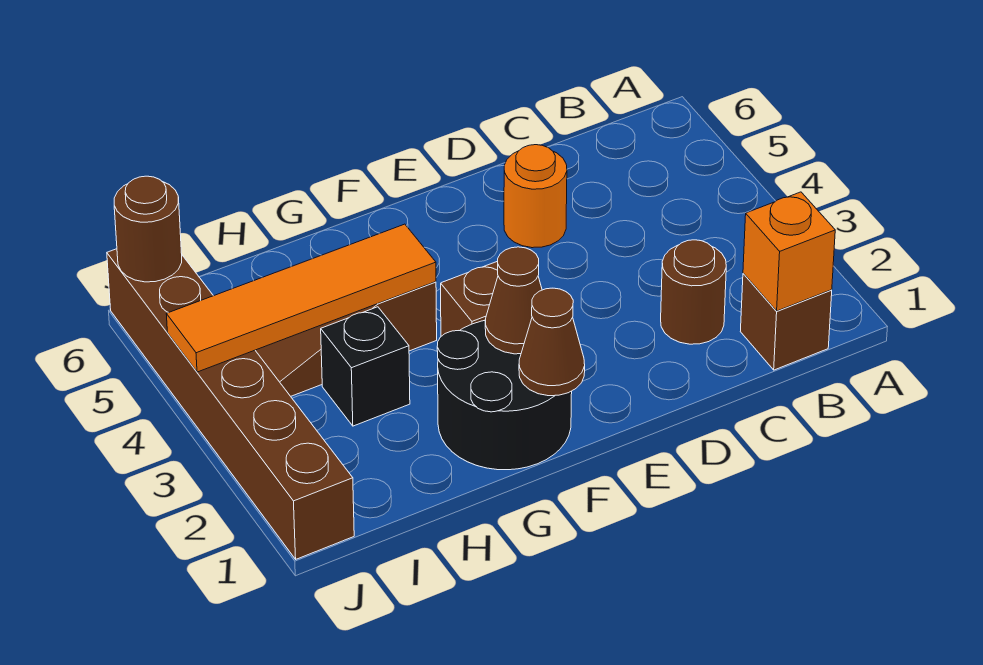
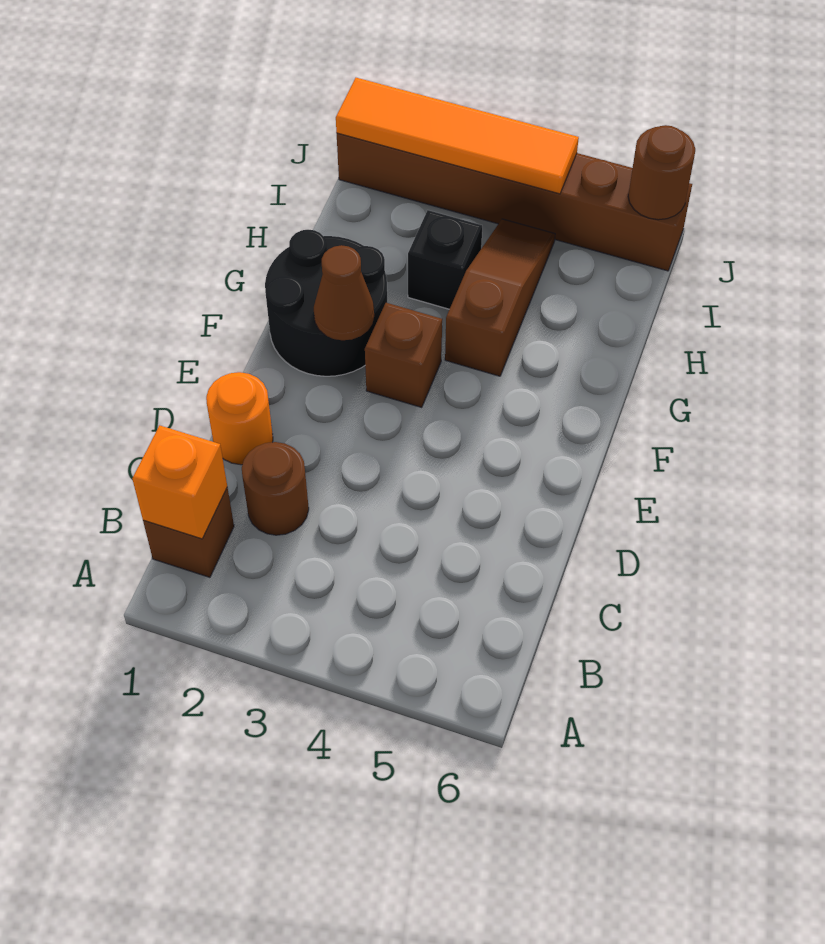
orange round brick D5 level 1 -> orange round brick D1 level 1
brown cone F1 level 2 -> none
orange tile G4:J4 level 2 -> orange tile J1:J4 level 2

